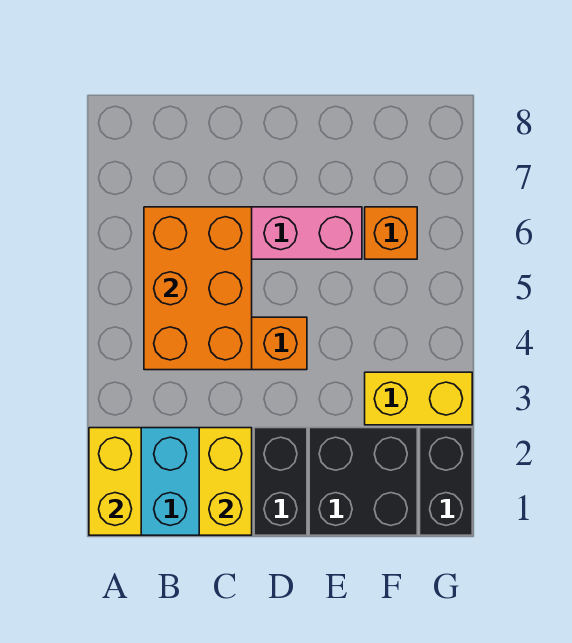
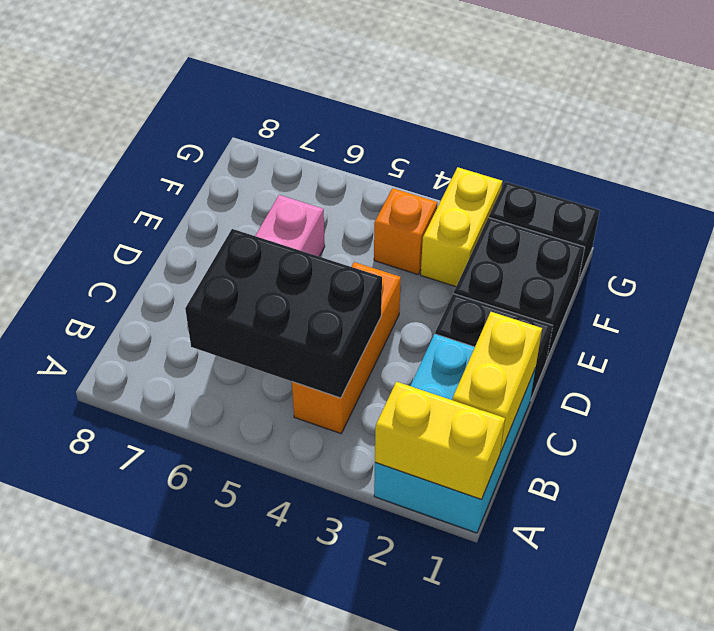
orange brick B4:C6 level 2 -> black brick B4:C6 level 2
yellow brick C1:C2 level 2 -> yellow brick B1:C1 level 2
orange brick F6 level 1 -> orange brick F4 level 1

